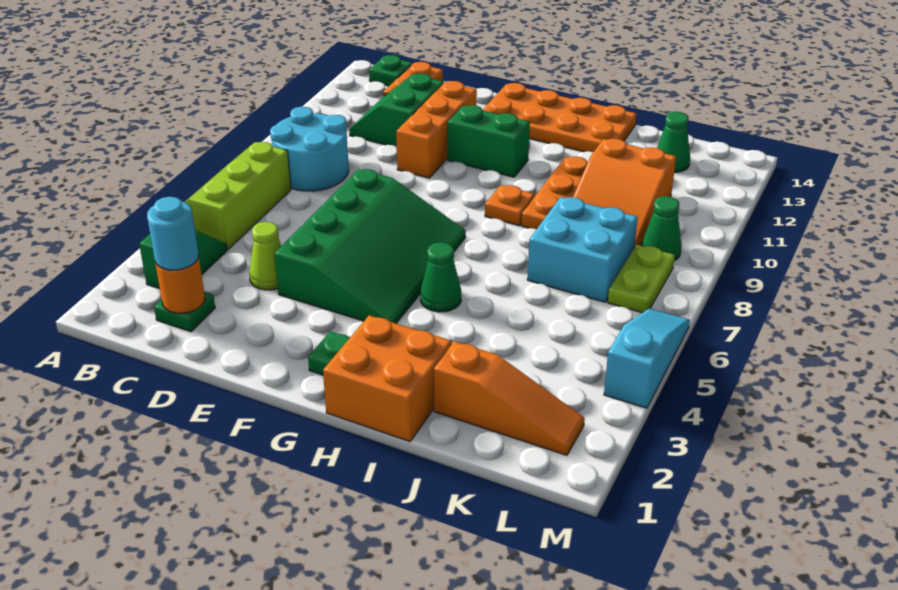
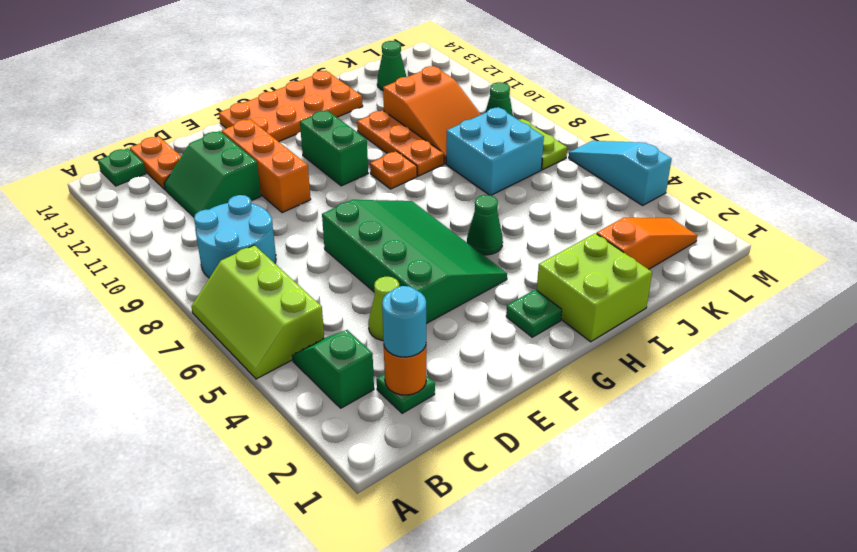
green brick F11:G11 level 1 -> green brick G10:G11 level 1
orange brick H1:I2 level 1 -> lime brick H1:I2 level 1

